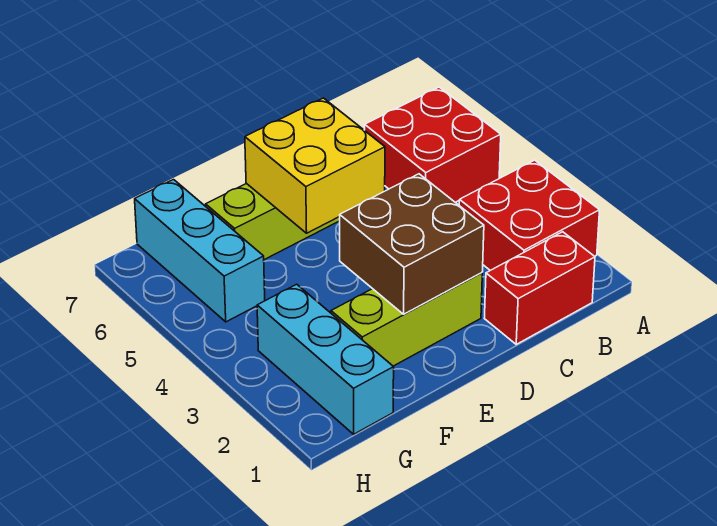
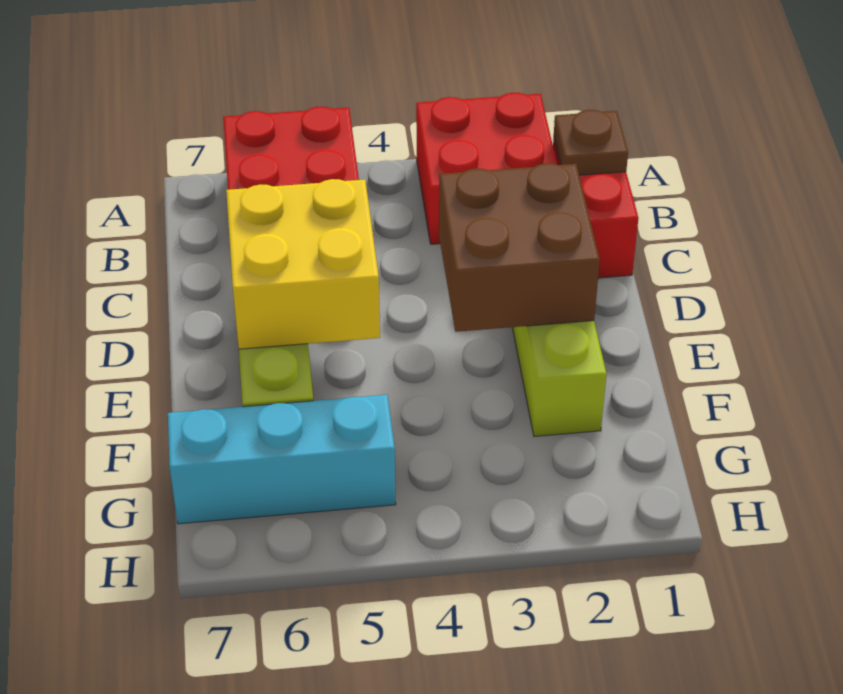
none -> brown plate B1 level 2
cyan brick G1:G3 level 1 -> none

